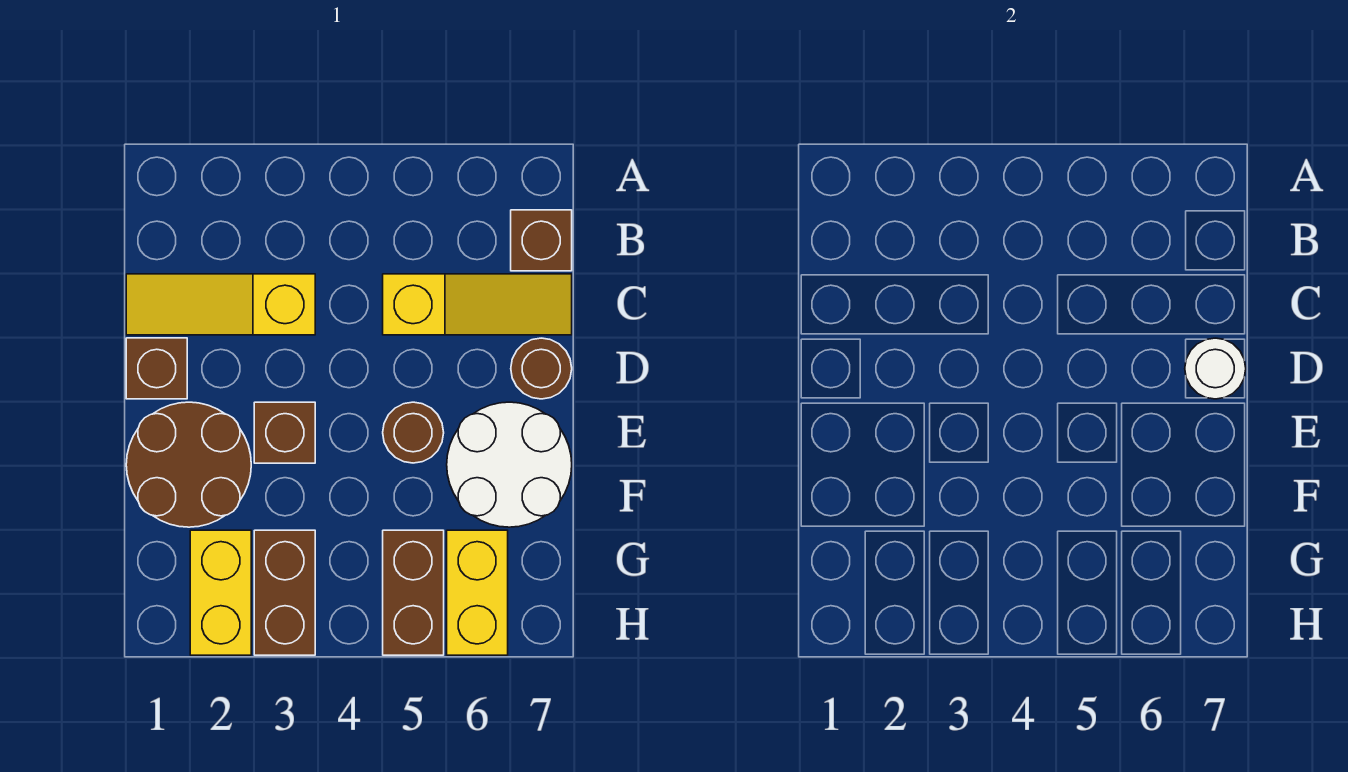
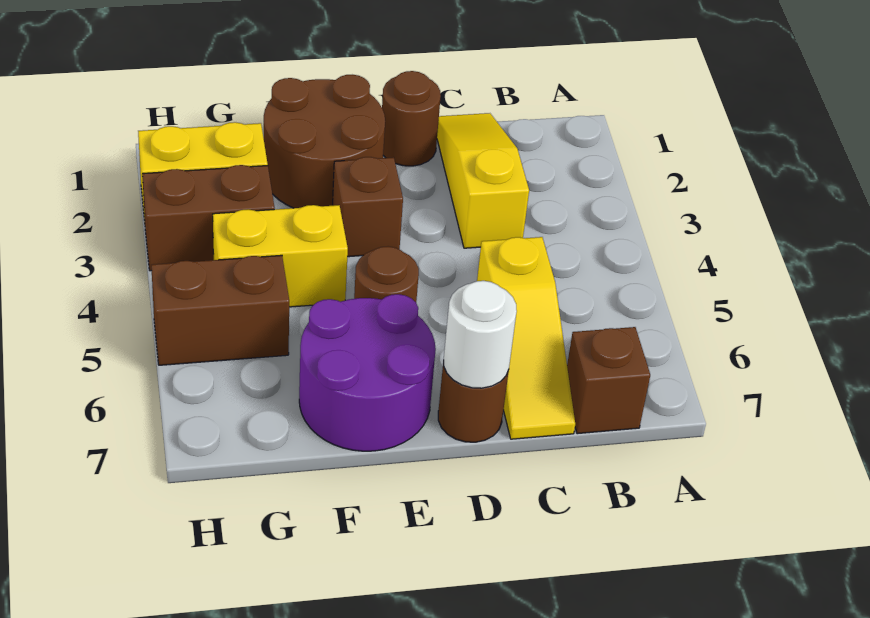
brown brick D1 level 1 -> brown round brick D1 level 1
white round brick E6:F7 level 1 -> purple round brick E6:F7 level 1
yellow brick G6:H6 level 1 -> yellow brick F4:G4 level 1

